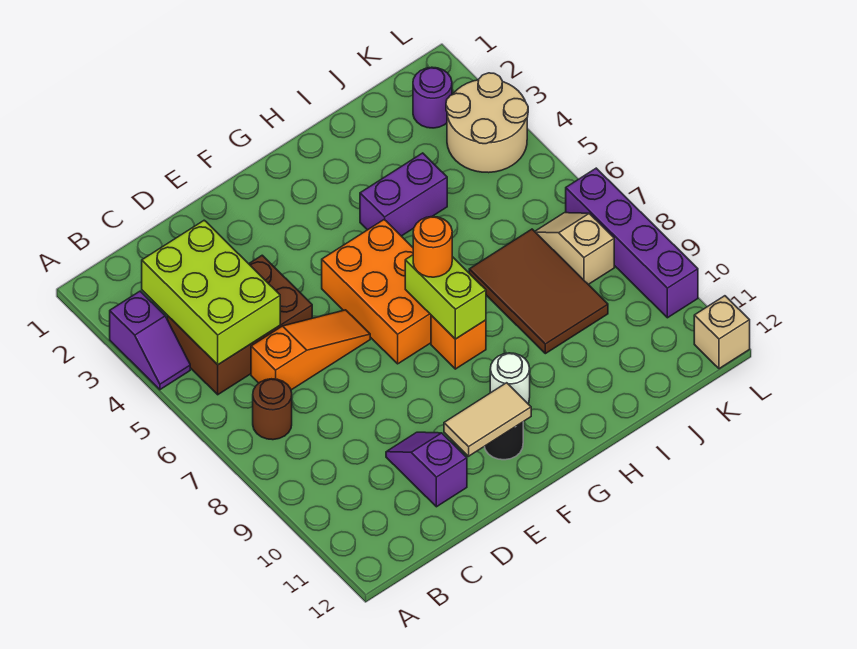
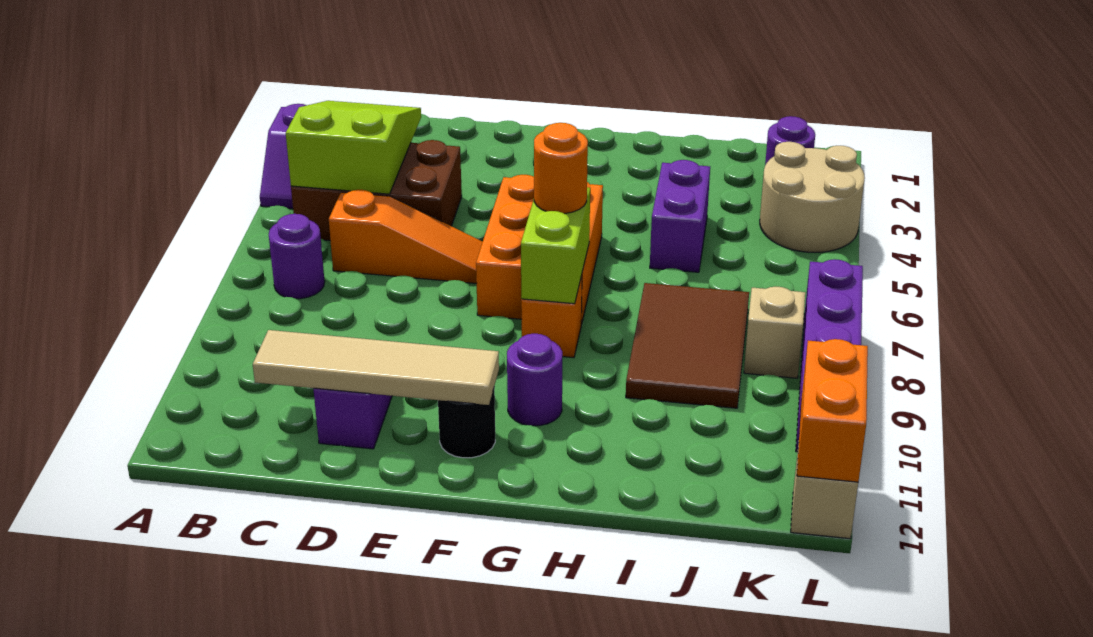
lime brick B3:C5 level 2 -> lime slope B3:C5 level 2 top 5
brown round brick B7 level 1 -> purple round brick B7 level 1
tan tile E11:F11 level 2 -> tan tile C11:F11 level 2
white round brick G10 level 1 -> purple round brick G10 level 1
purple brick H4:I4 level 1 -> purple brick I4:I5 level 1
none -> orange brick L11:L12 level 2

